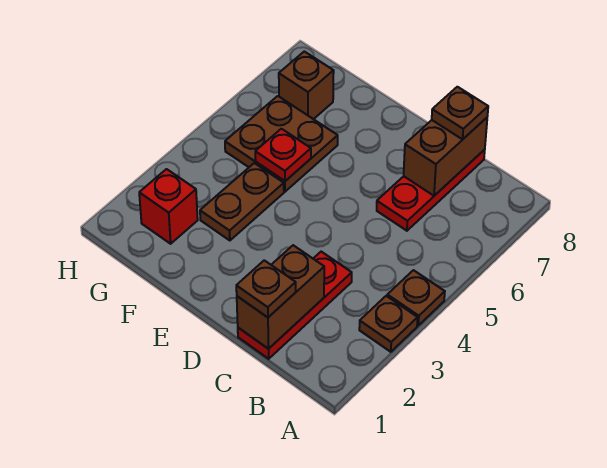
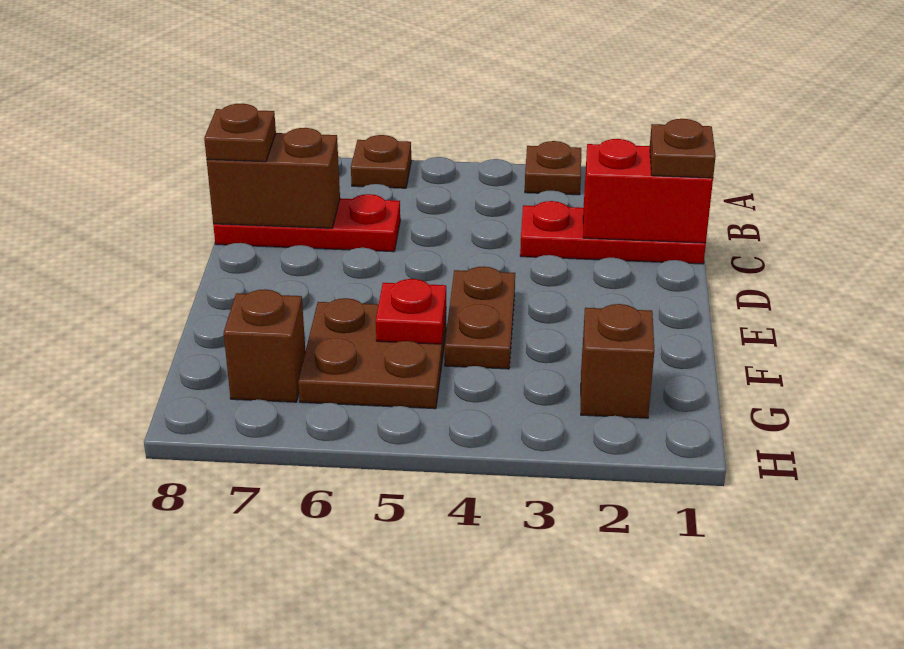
brown plate A4 level 1 -> brown plate A6 level 1
brown brick C1:C2 level 2 -> red brick C1:C2 level 2
brown plate F3:F4 level 1 -> brown plate E4:F4 level 1
red brick G2 level 1 -> brown brick G2 level 1

